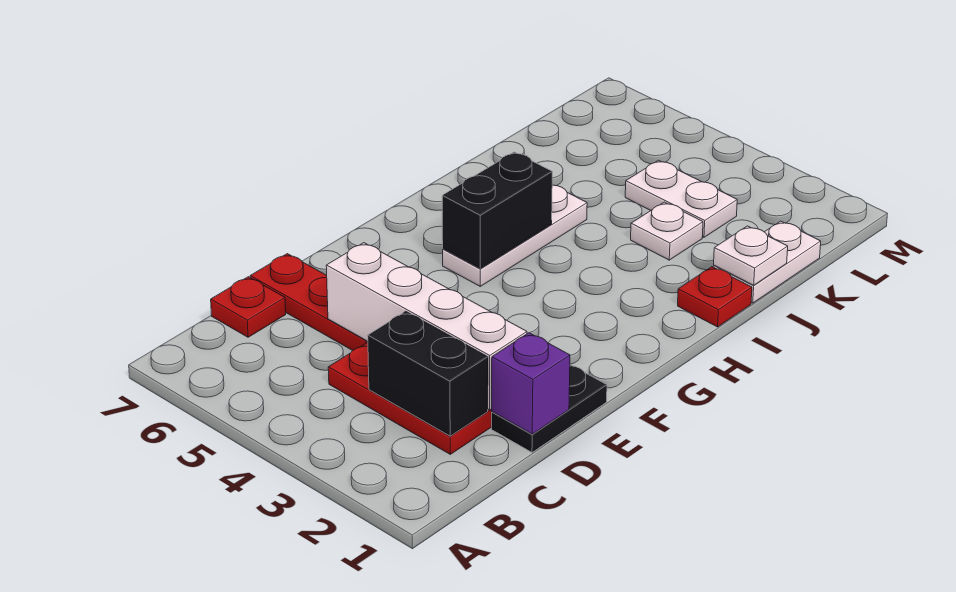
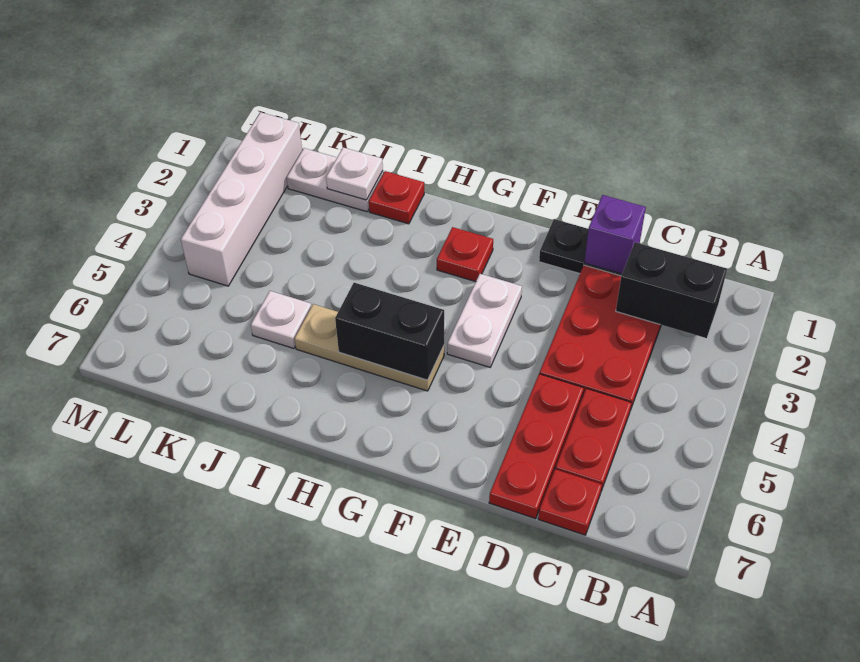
black brick C2:C3 level 2 -> black brick B2:C2 level 2
none -> red plate C5:C6 level 1
white brick D2:D5 level 2 -> white brick L1:L4 level 1
none -> red plate G2 level 1
white plate G5:I5 level 1 -> tan plate G5:I5 level 1
white plate J3 level 1 -> white plate J5 level 1
white plate K3:K4 level 1 -> white plate F3:F4 level 1

